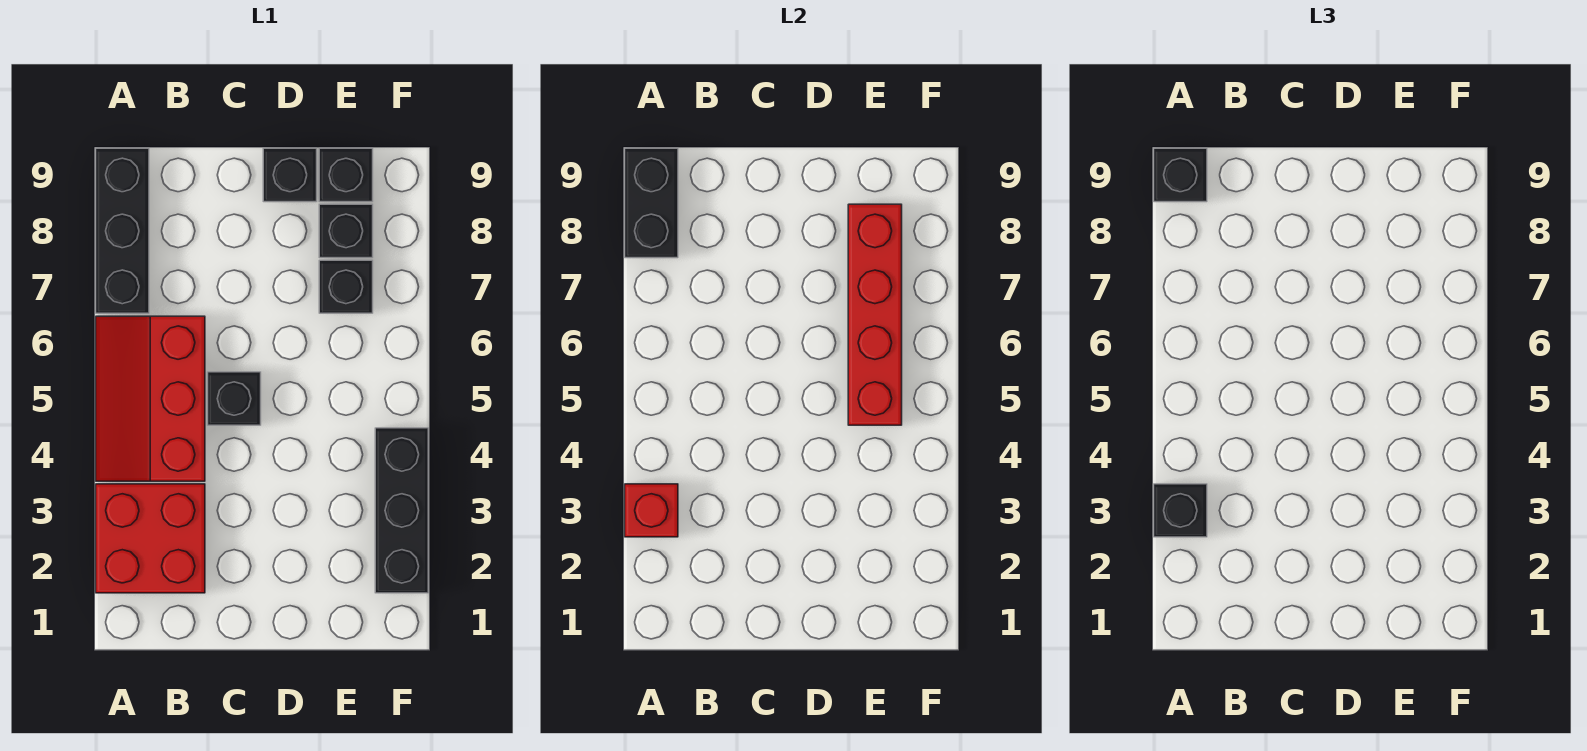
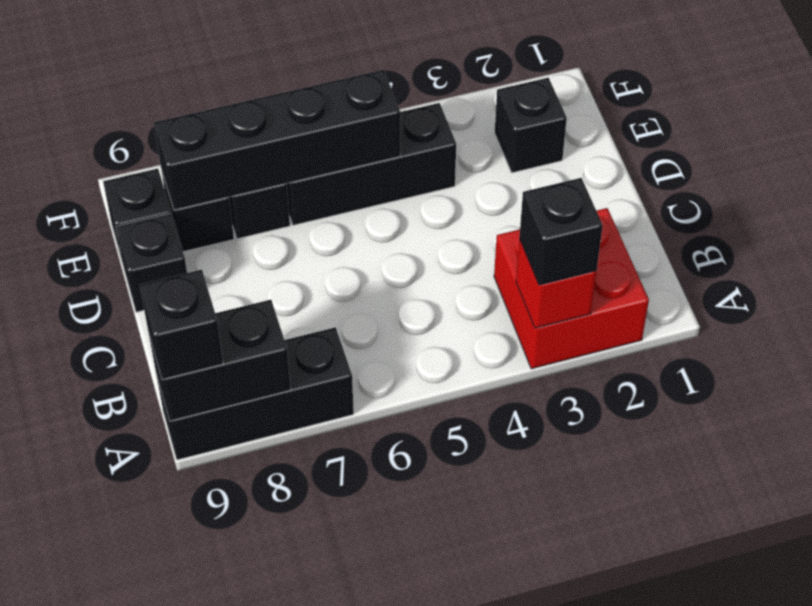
red slope A4:B6 level 1 top B -> none
black brick C5 level 1 -> black brick E2 level 1
red brick E5:E8 level 2 -> black brick E5:E8 level 2
black brick F2:F4 level 1 -> black brick E4:E6 level 1

